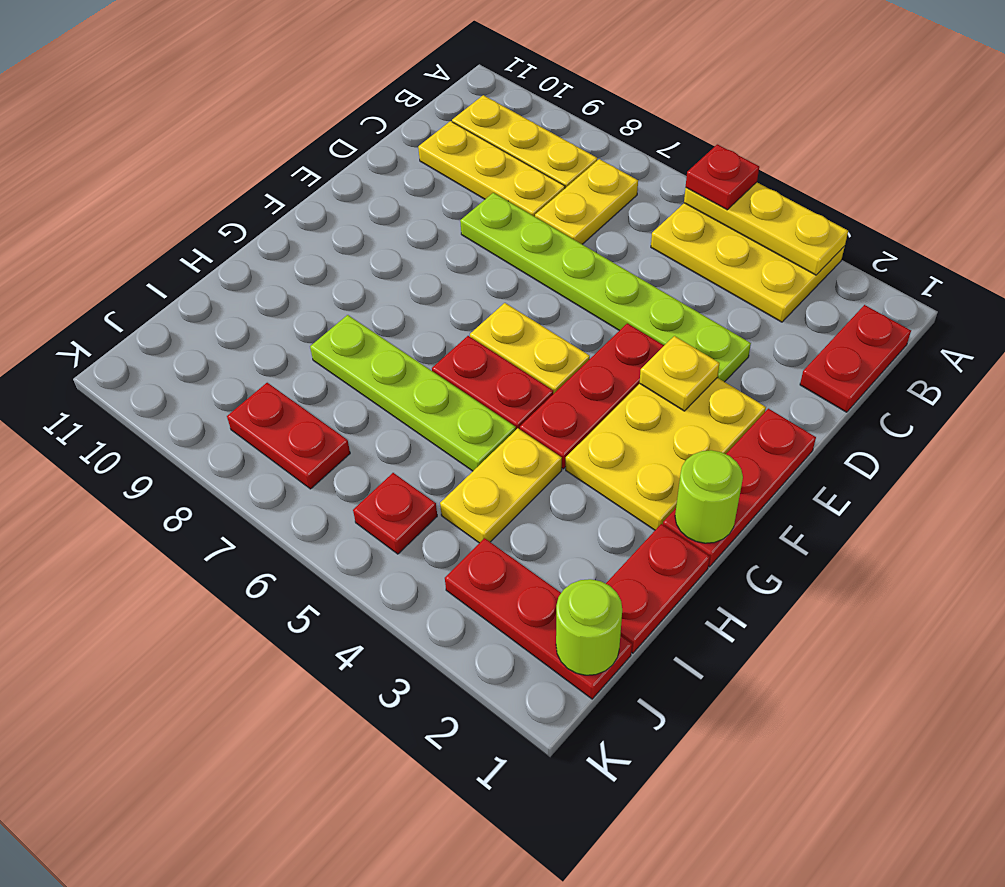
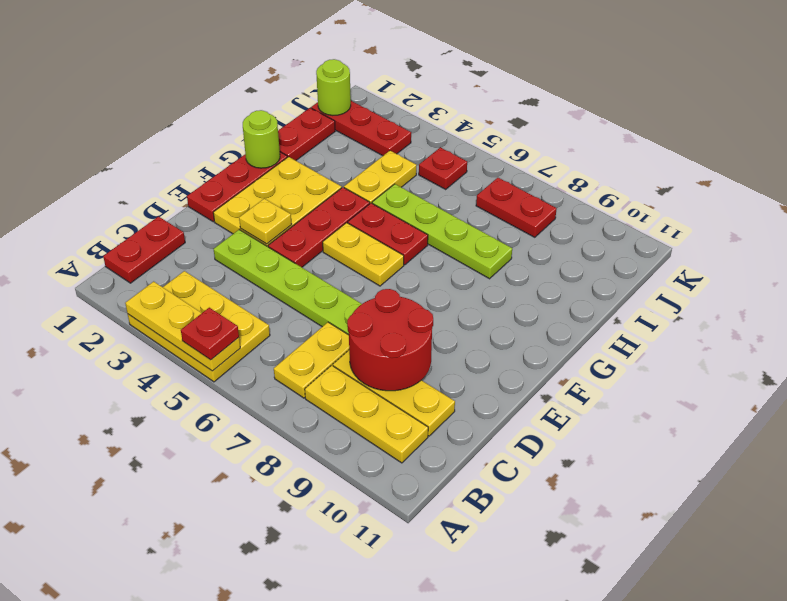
none -> red round brick C8:D9 level 2

